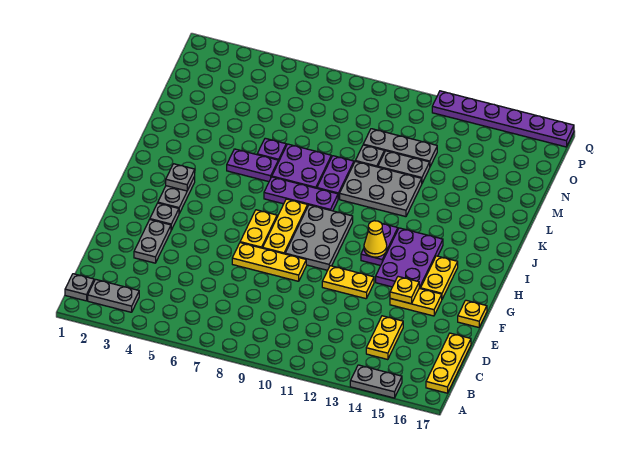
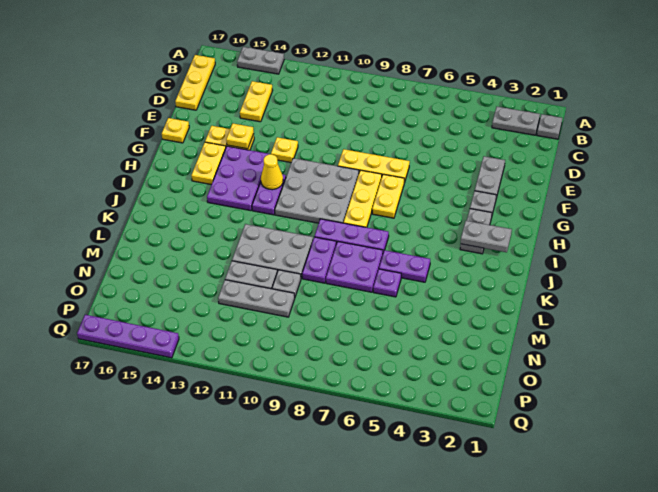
yellow plate F11:F12 level 1 -> yellow plate F12 level 1
grey plate G9:I10 level 1 -> grey plate G9:I11 level 1
grey plate I3 level 2 -> grey plate I2:I3 level 2
purple plate Q12:Q17 level 1 -> purple plate Q14:Q17 level 1

